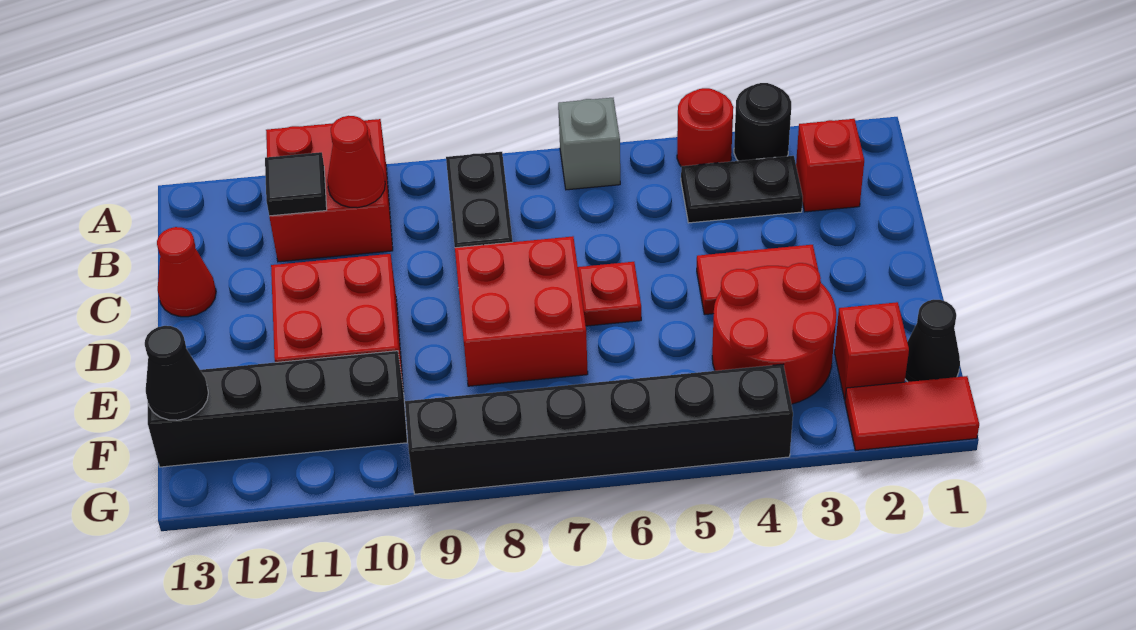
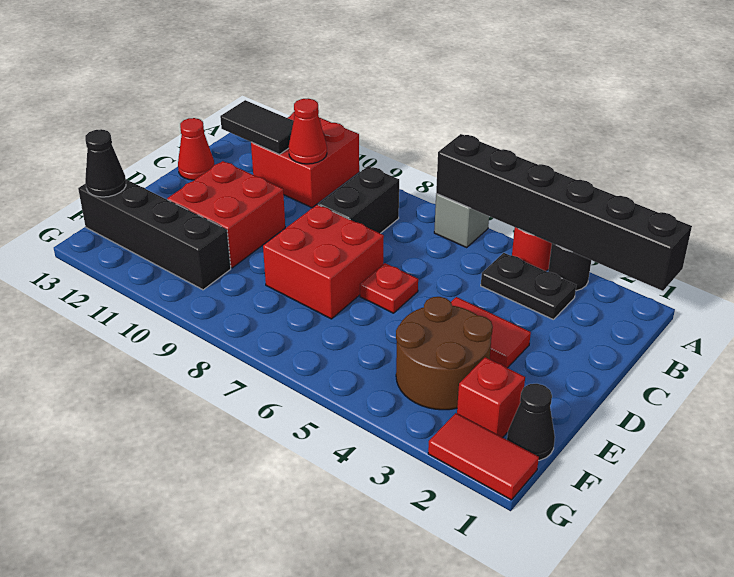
red brick B2 level 1 -> none
black tile B11 level 2 -> black tile B11:B12 level 2
red round brick E3:F4 level 1 -> brown round brick E3:F4 level 1
black brick G4:G9 level 1 -> black brick A1:A6 level 2

